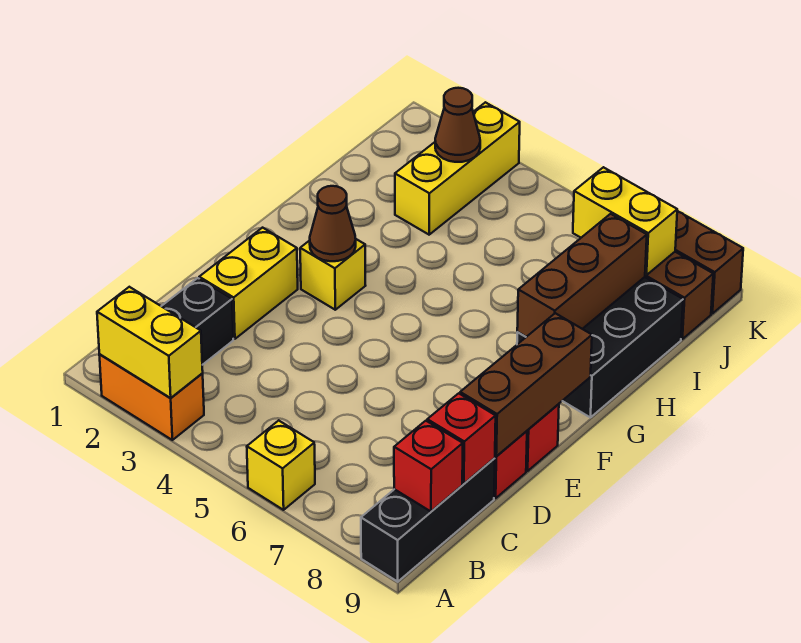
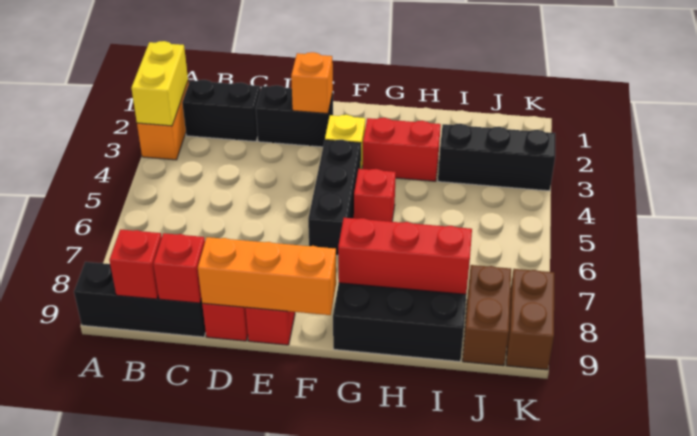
yellow brick A6 level 1 -> none
yellow brick D2:E2 level 1 -> black brick D2:E2 level 1
brown brick D9:F9 level 2 -> orange brick D9:F9 level 2
none -> orange brick E2 level 2
brown cone F3 level 2 -> none
none -> black brick F4:F6 level 1
none -> red brick G3:H3 level 1
none -> red brick G5 level 1
brown brick G8:I8 level 2 -> red brick G8:I8 level 2
yellow brick I3:K3 level 1 -> black brick I3:K3 level 1
brown cone J3 level 2 -> none
yellow brick J7:J8 level 2 -> none

